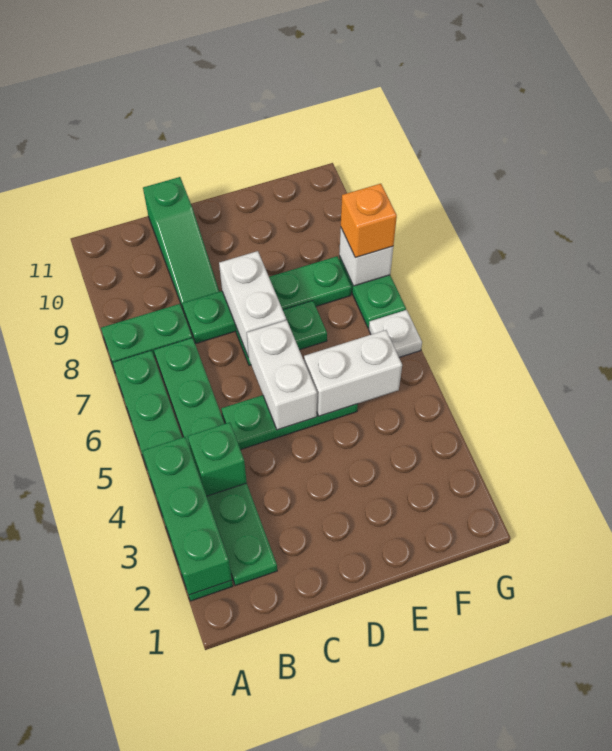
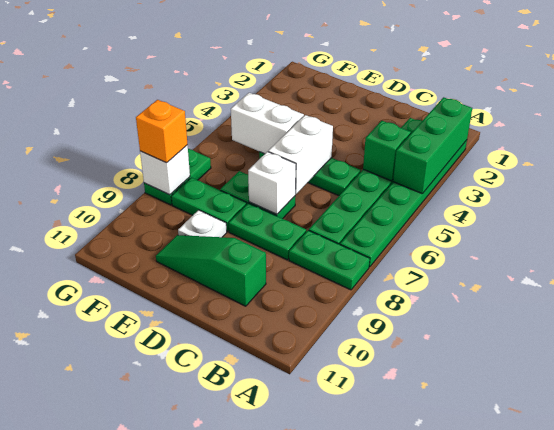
green slope C9:C11 level 1 top 11 -> green slope C10:E10 level 1 top C
white brick D7:D8 level 2 -> white brick D7 level 2
white plate G6 level 1 -> white plate E9 level 1

